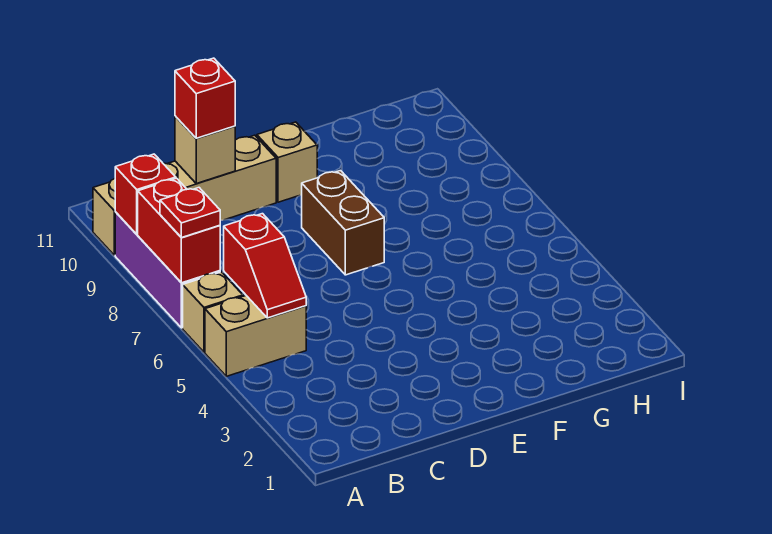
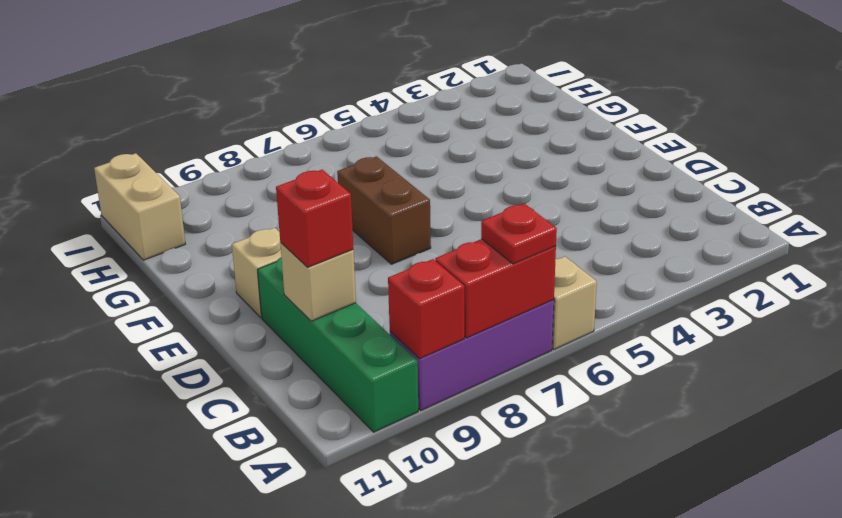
tan brick A5:B5 level 1 -> tan brick H11:I11 level 1
tan brick A10:D10 level 1 -> green brick A10:D10 level 1
red slope B5:B6 level 2 top 6 -> none
brown brick E7:E8 level 1 -> brown brick E7:F7 level 1

